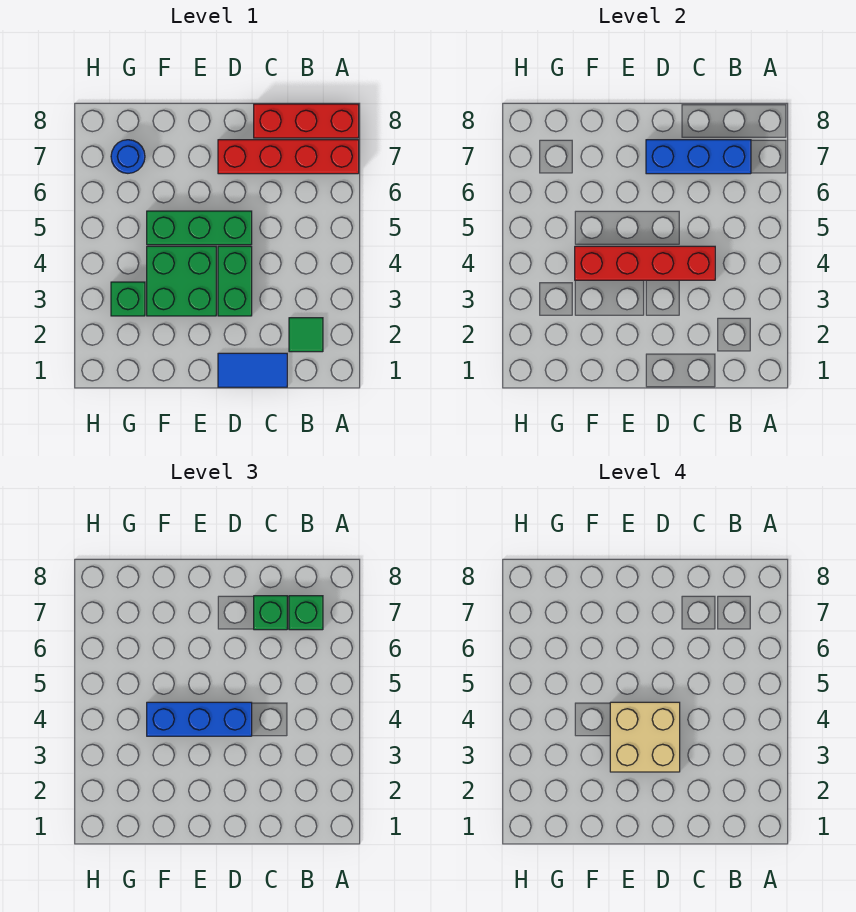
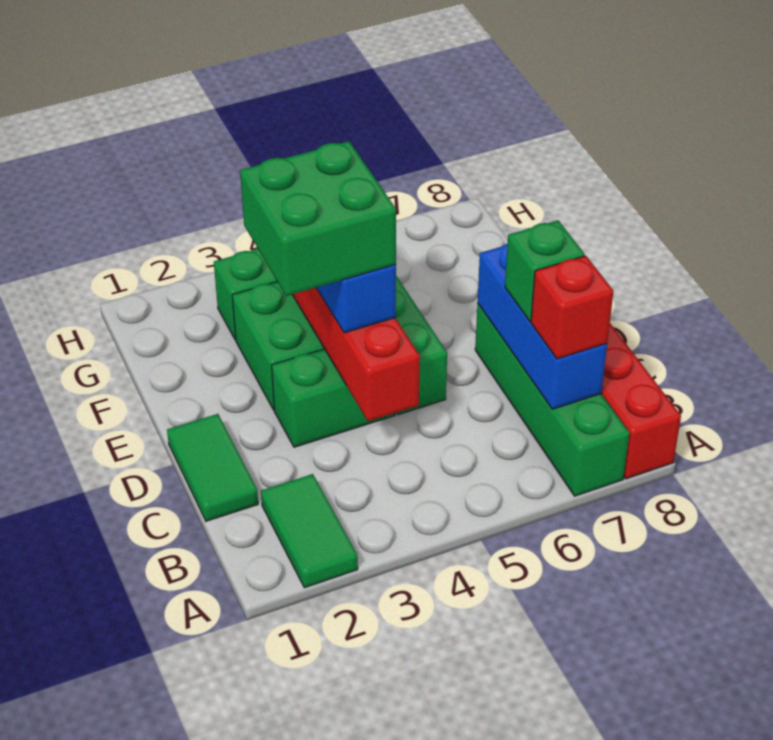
red brick A7:D7 level 1 -> green brick A7:D7 level 1
green tile B2 level 1 -> green tile A2:B2 level 1
green brick B7 level 3 -> red brick B7 level 3
blue tile C1:D1 level 1 -> green tile C1:D1 level 1
tan brick D3:E4 level 4 -> green brick D3:E4 level 4
blue round brick G7 level 1 -> none

